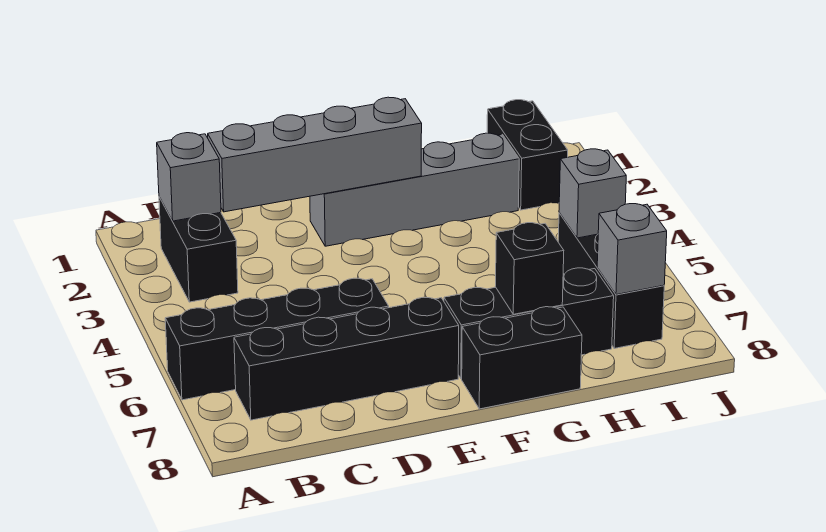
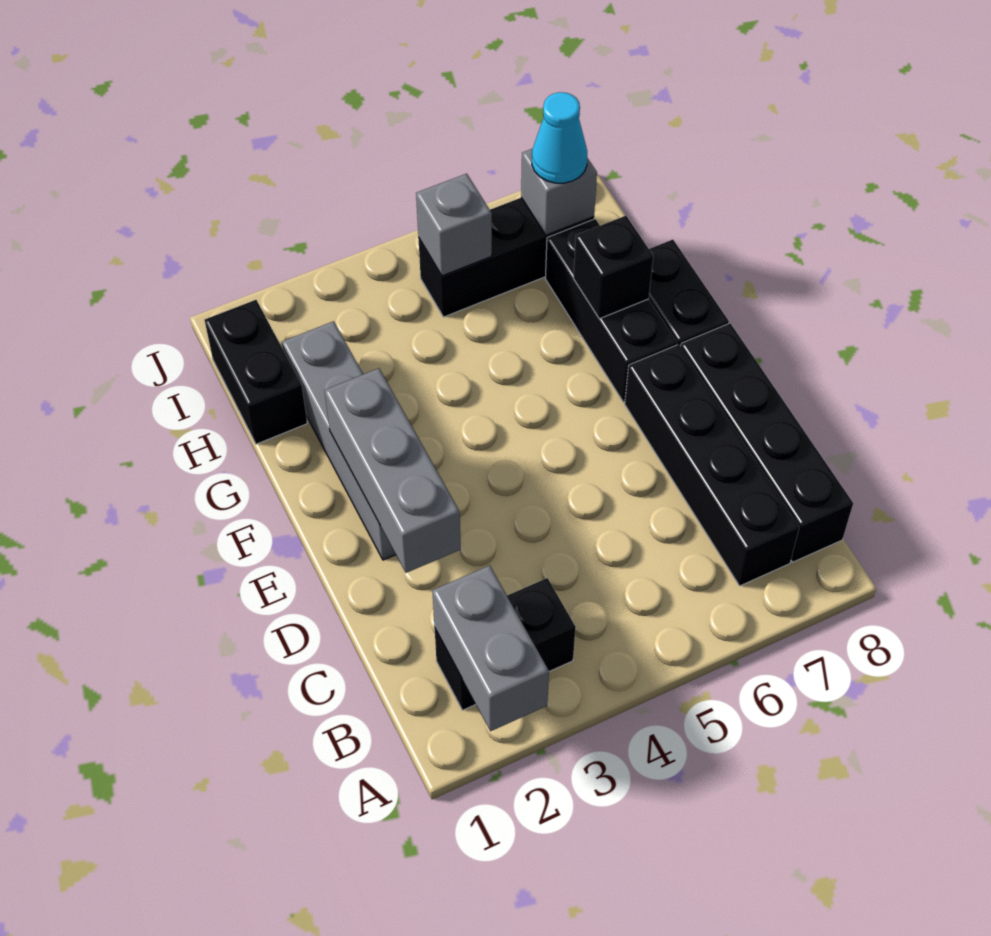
black brick A6:D6 level 1 -> black brick B8:E8 level 1
grey brick B2 level 2 -> grey brick A2:B2 level 2
grey brick C2:F2 level 2 -> grey brick D2:F2 level 2
black brick I1:I2 level 1 -> black brick H1:I1 level 1
none -> cyan cone I7 level 3

